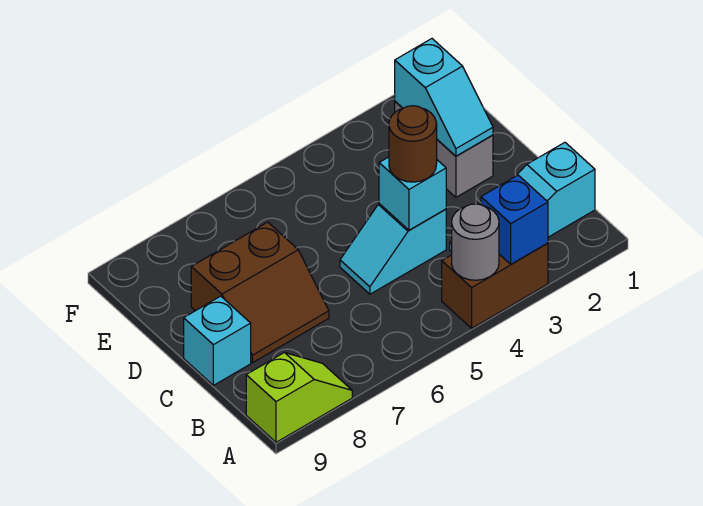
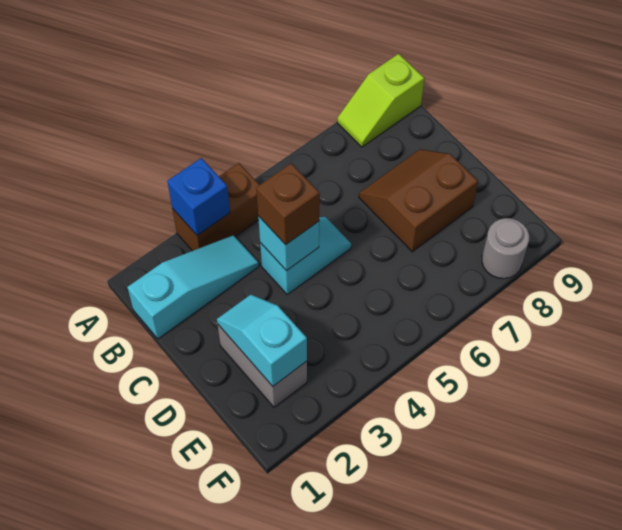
grey round brick A4 level 2 -> grey round brick F8 level 1
brown round brick C4 level 3 -> brown brick C4 level 3
cyan brick C9 level 1 -> none

